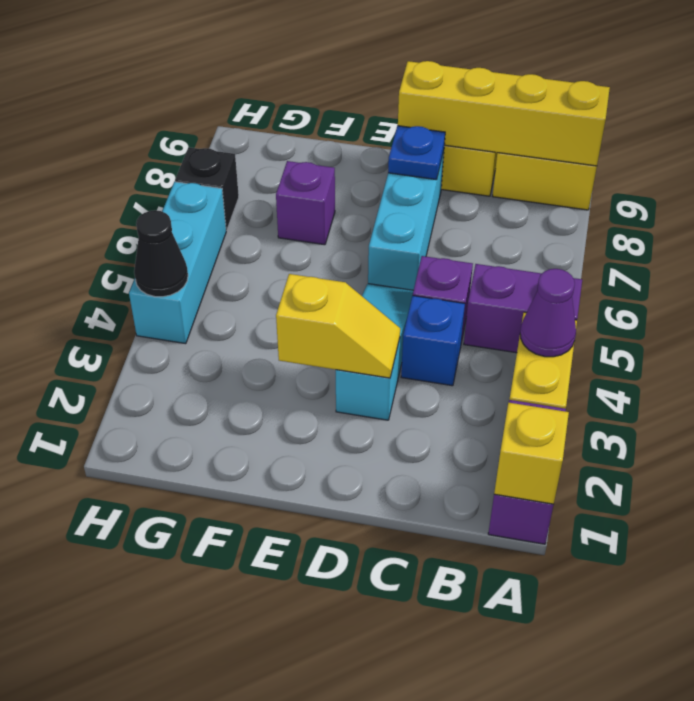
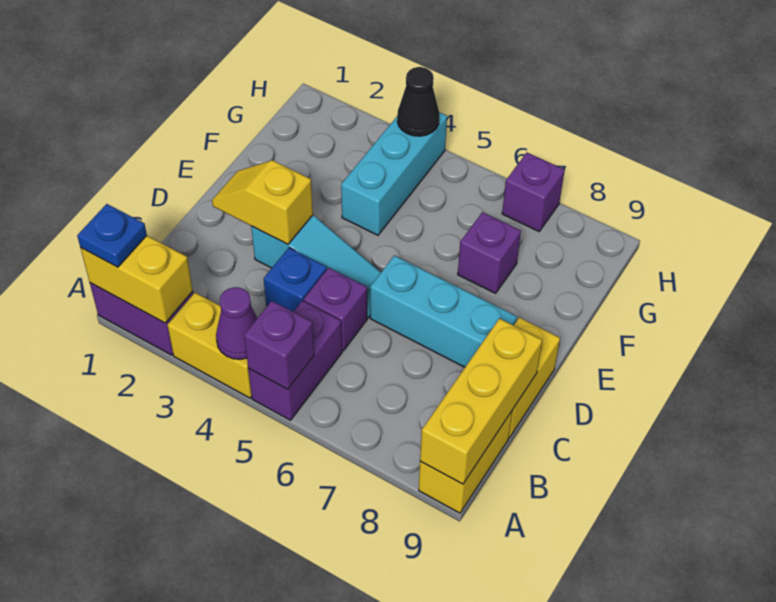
yellow brick A1 level 2 -> yellow brick A1:A2 level 2
none -> purple brick A5 level 2
yellow brick A9:D9 level 2 -> yellow brick A9:C9 level 2
yellow slope D3:E3 level 2 top E -> yellow slope D2:D3 level 2 top 3
blue plate D8 level 2 -> blue plate A1 level 3
cyan brick H4:H6 level 1 -> cyan brick F4:H4 level 1
black brick H7 level 1 -> purple brick H7 level 1

